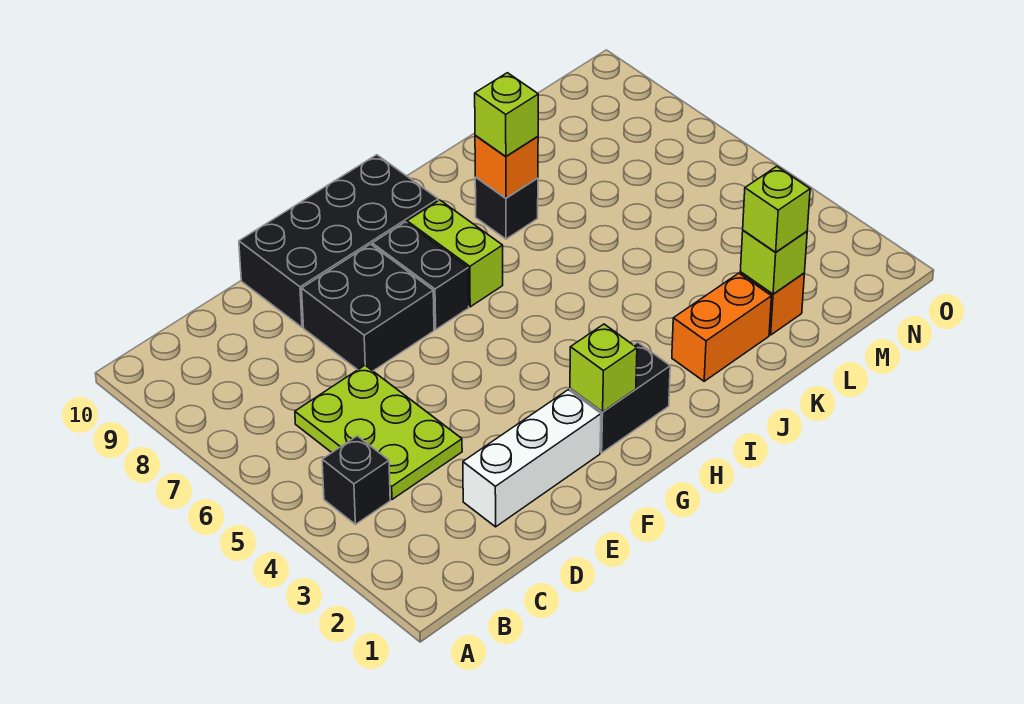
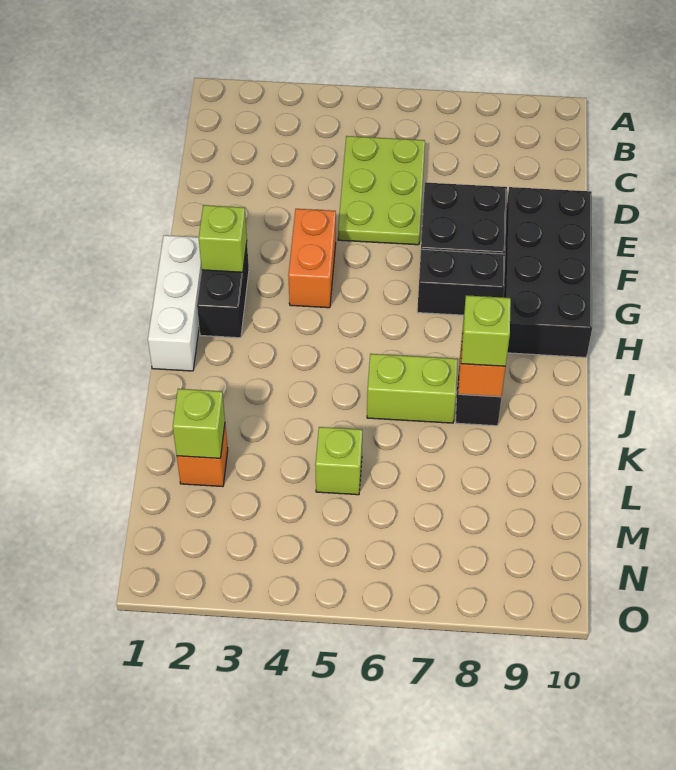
black brick B4 level 1 -> none
lime plate C4:D6 level 1 -> lime plate C5:E6 level 1
white brick D2:F2 level 1 -> white brick G1:I1 level 1
lime brick H7:H8 level 1 -> lime brick J6:J7 level 1
orange brick J2:K2 level 1 -> orange brick F4:G4 level 1
lime brick L2 level 3 -> lime brick L5 level 1

